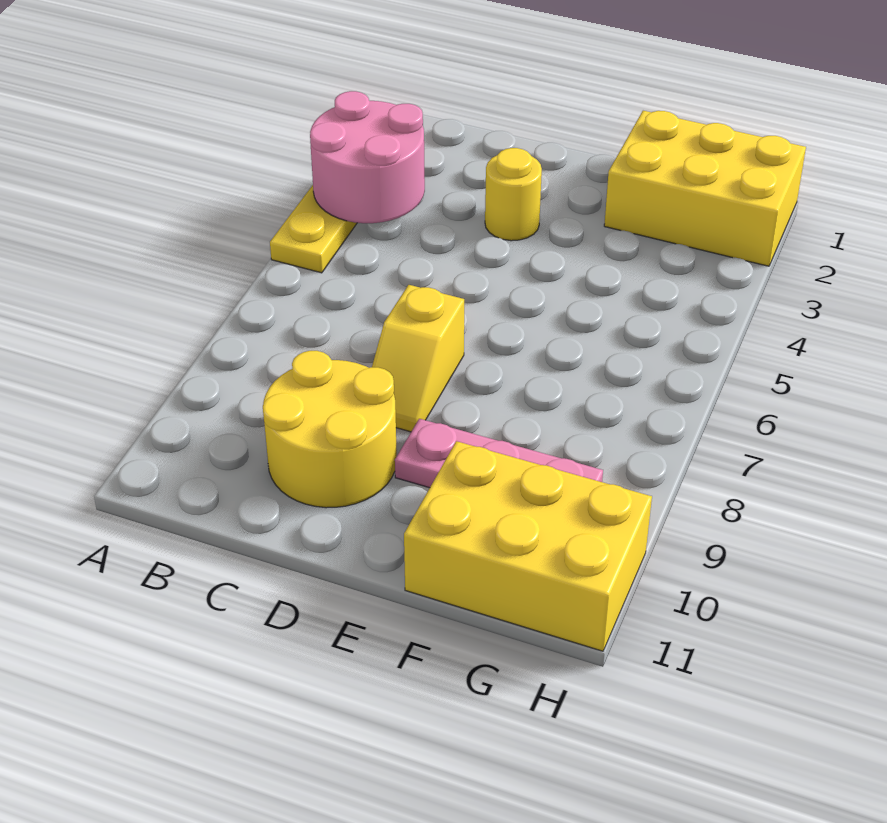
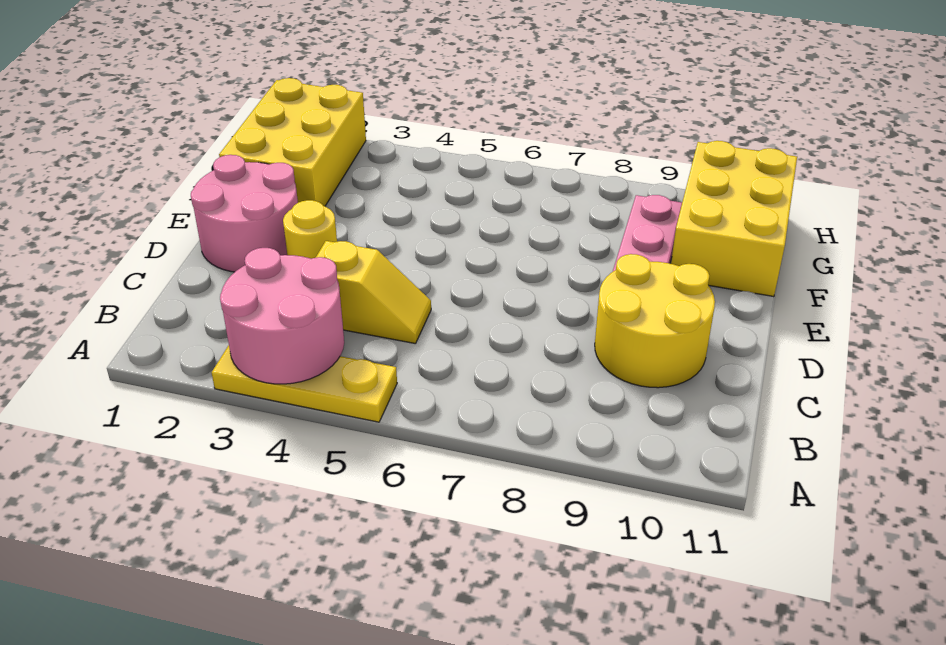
none -> pink round brick D1:E2 level 1
yellow slope D7:D8 level 1 top 7 -> yellow slope C4:C5 level 1 top 4

